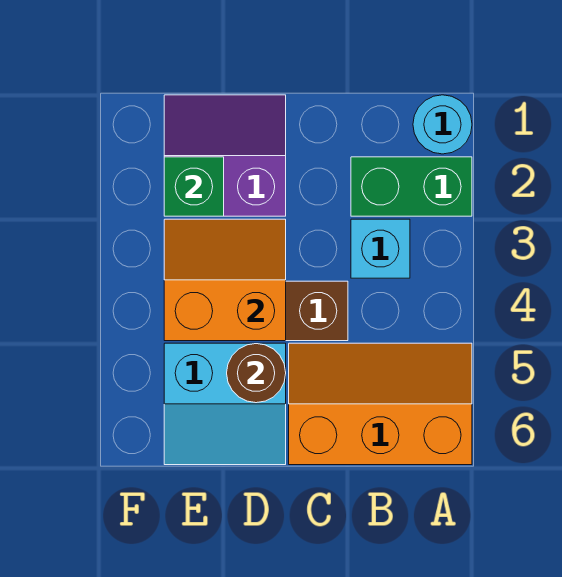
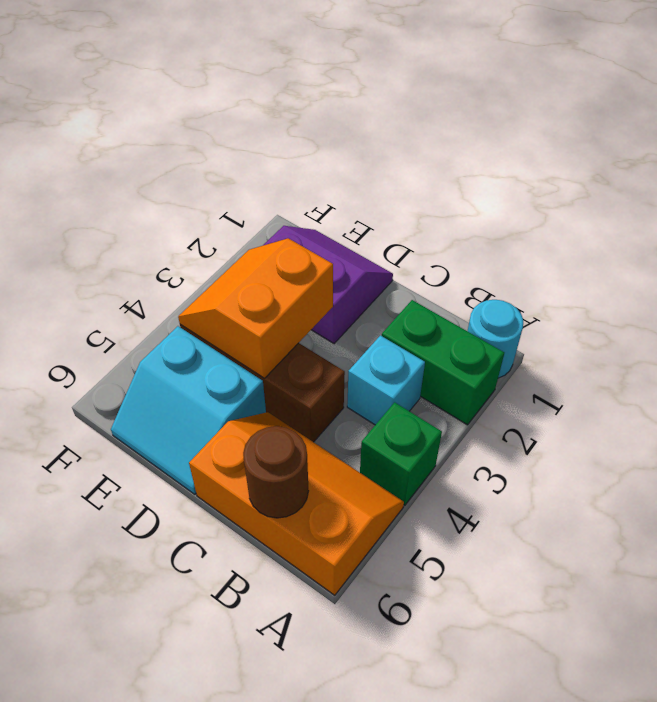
orange slope D3:E4 level 2 top 4 -> orange slope D3:E4 level 2 top D
brown round brick D5 level 2 -> brown round brick B6 level 2
green brick E2 level 2 -> green brick A4 level 1

